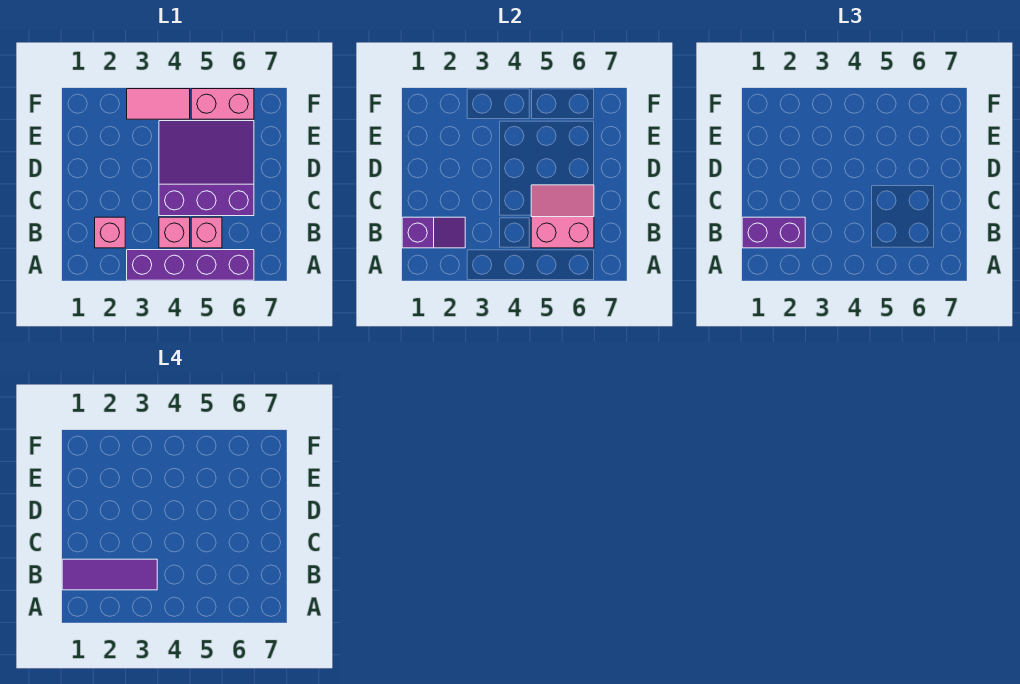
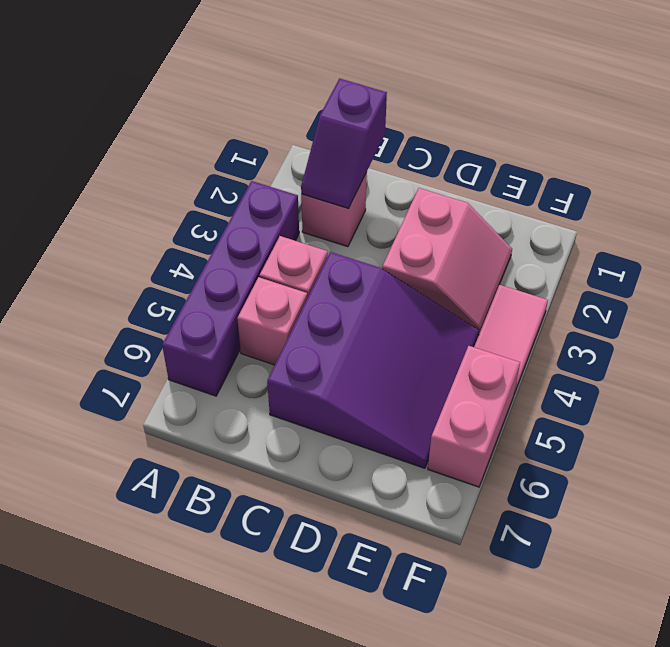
purple brick B1:B2 level 3 -> none
purple tile B1:B3 level 4 -> none
pink slope B5:C6 level 2 top B -> pink slope D2:E3 level 1 top D

